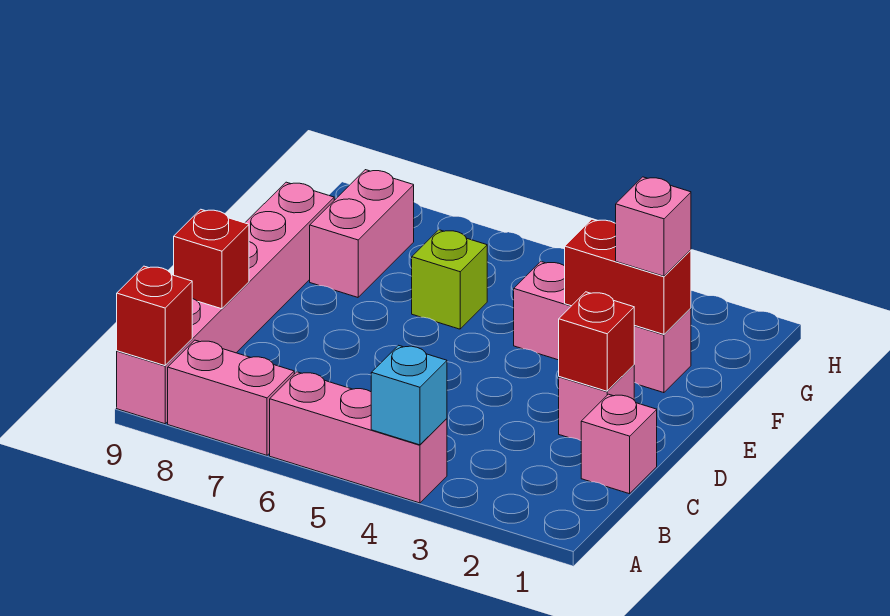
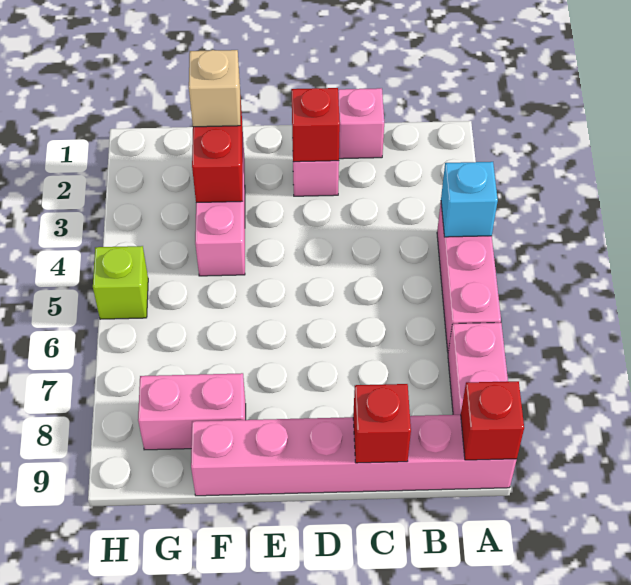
pink brick F2 level 3 -> tan brick F2 level 3
lime brick F6 level 1 -> lime brick H5 level 1

